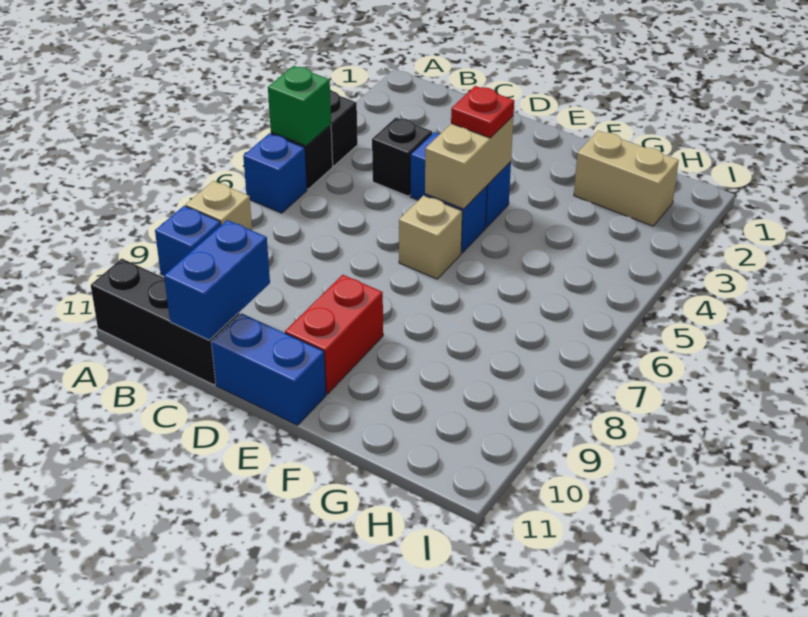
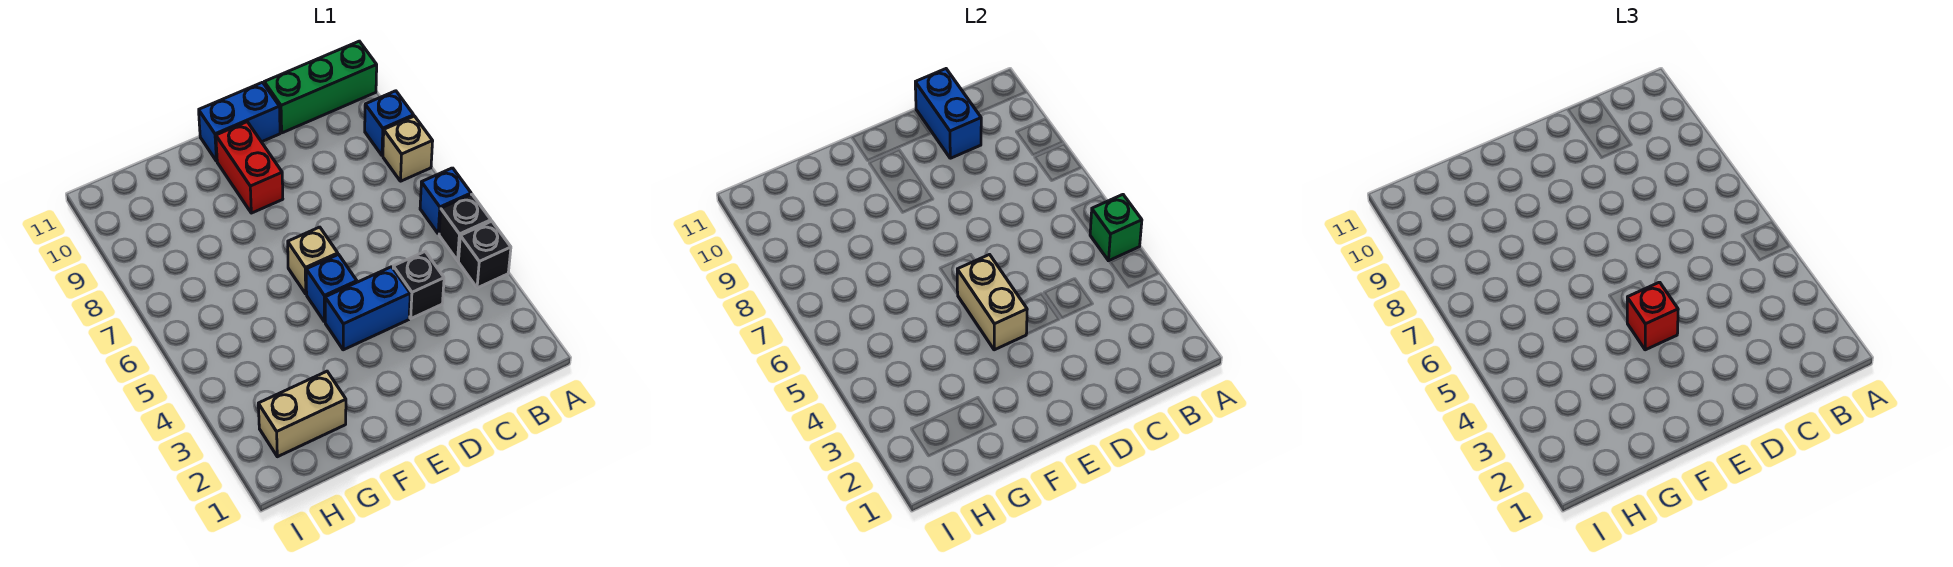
black brick A11:C11 level 1 -> green brick A11:C11 level 1
red plate E4 level 3 -> red brick E4 level 3

